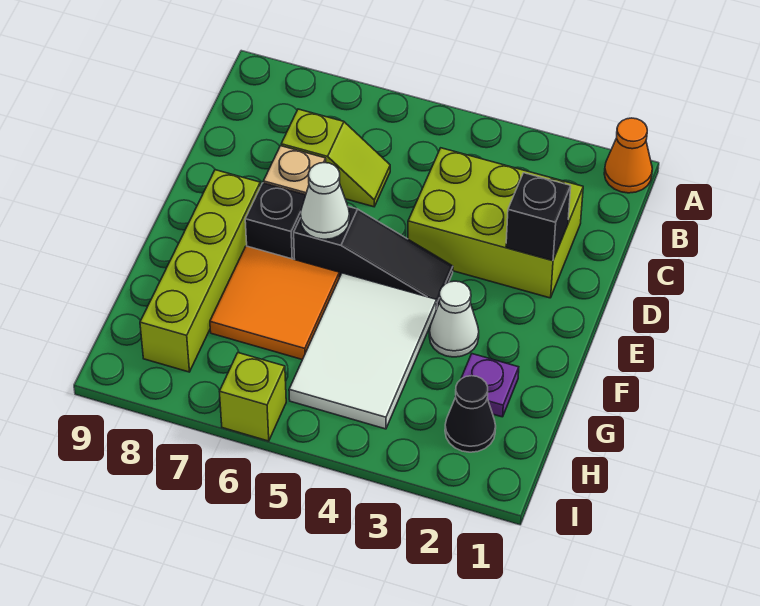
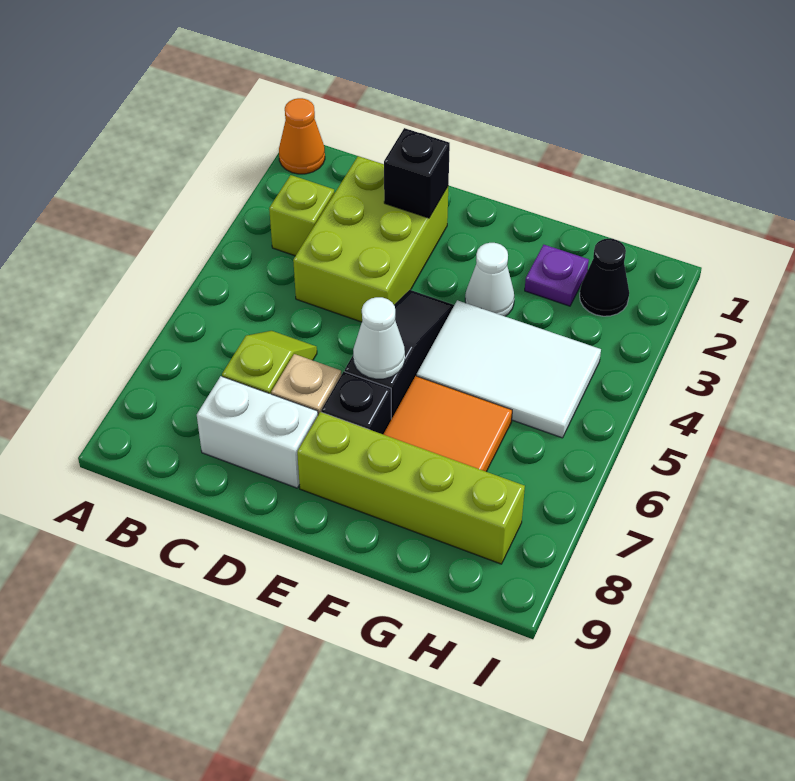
none -> white brick C8:D8 level 1
lime brick I6 level 1 -> lime brick B3 level 1

